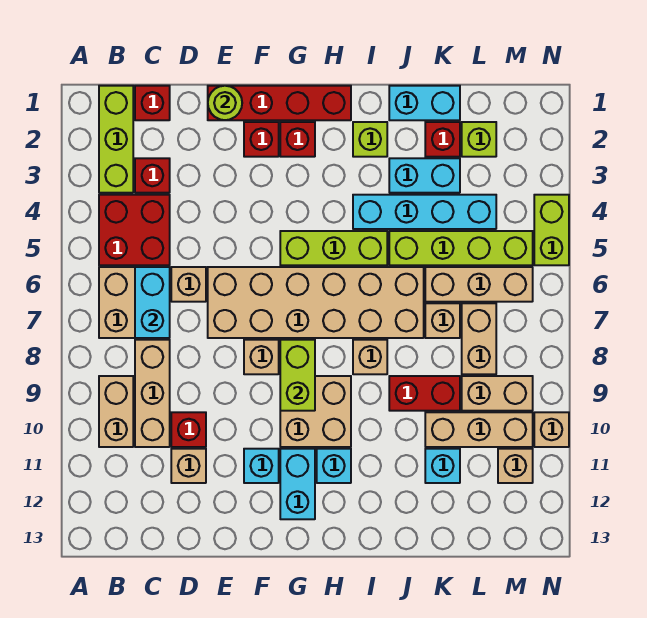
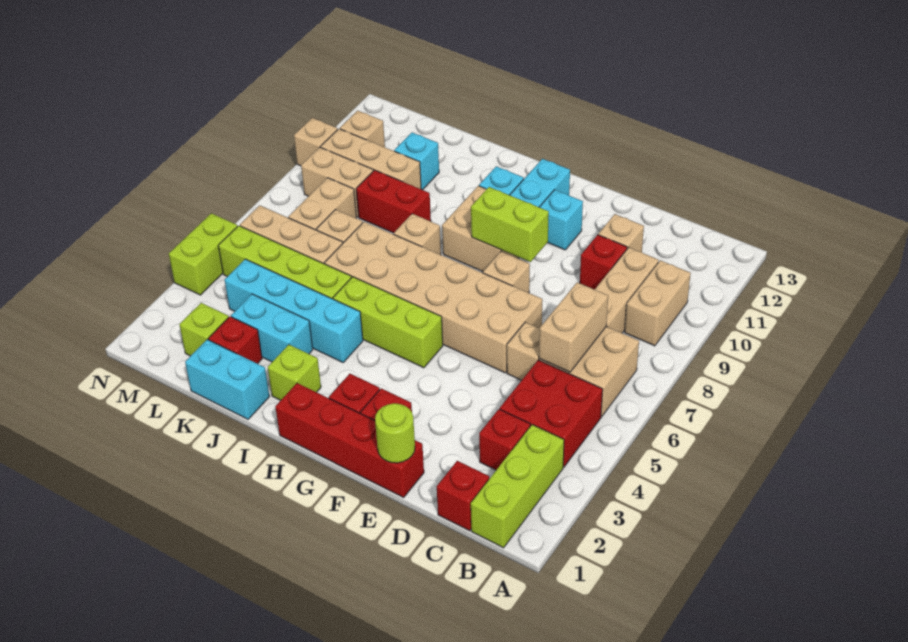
cyan brick C6:C7 level 2 -> tan brick C6:C7 level 2
lime brick G8:G9 level 2 -> lime brick F9:G9 level 2

